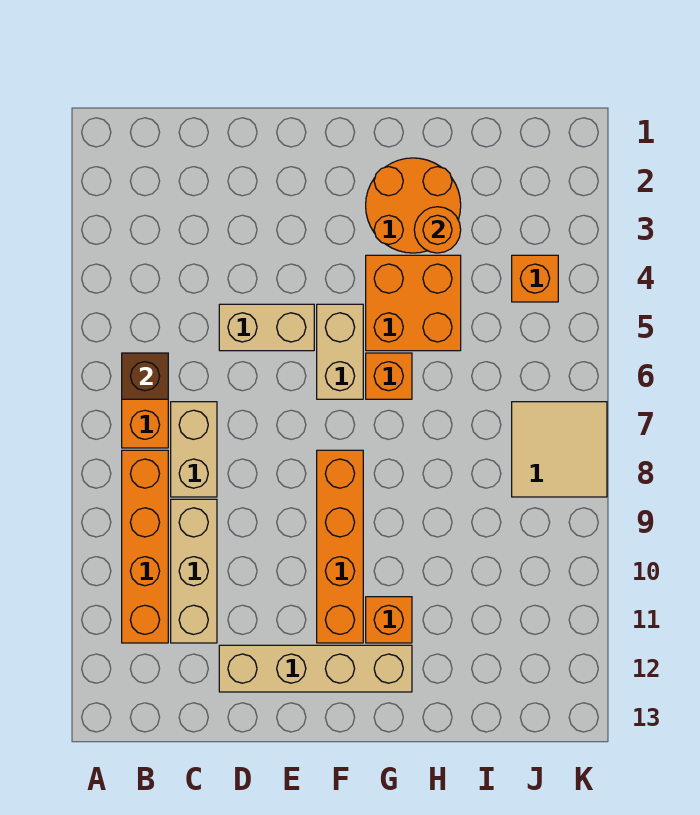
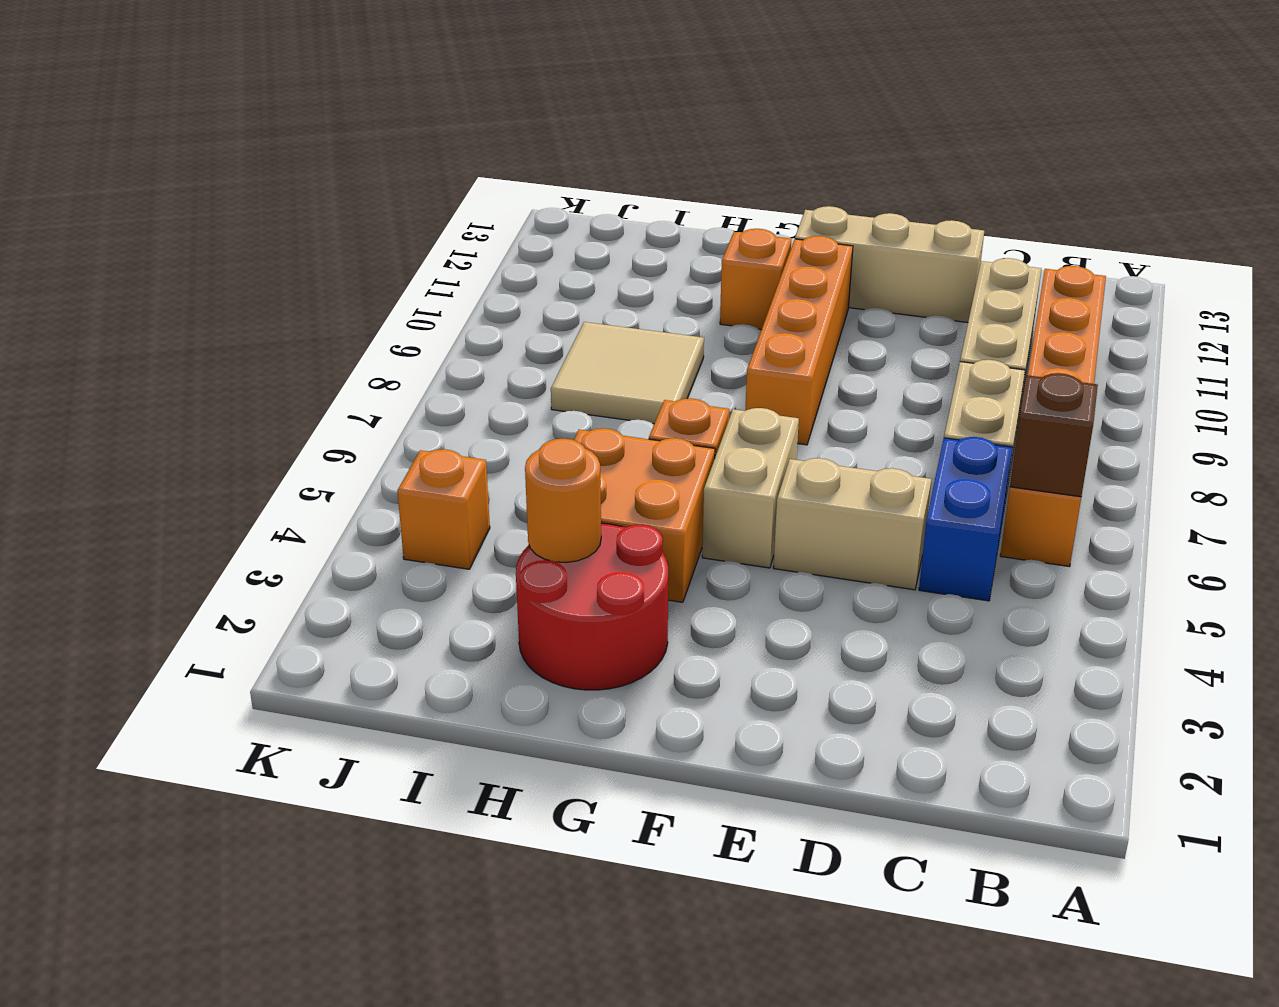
none -> blue brick C5:C6 level 1
tan brick D12:G12 level 1 -> tan brick D12:F12 level 1
orange round brick G2:H3 level 1 -> red round brick G2:H3 level 1
tan tile J7:K8 level 1 -> tan tile H8:I9 level 1

